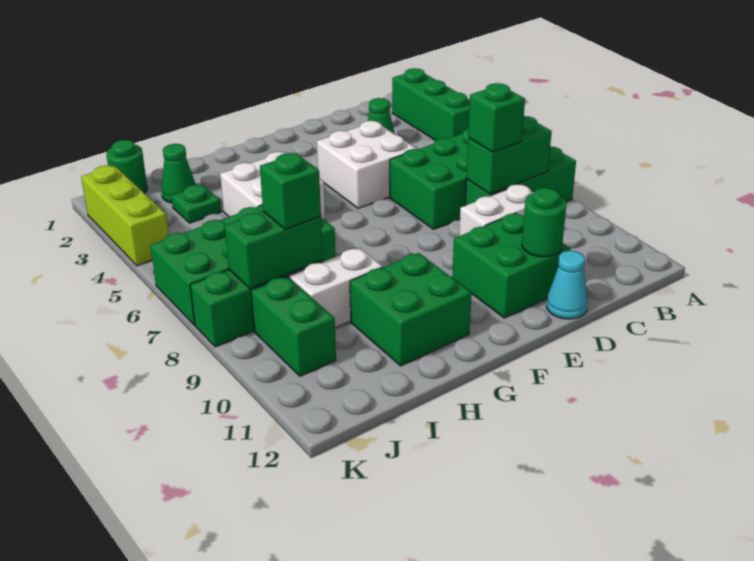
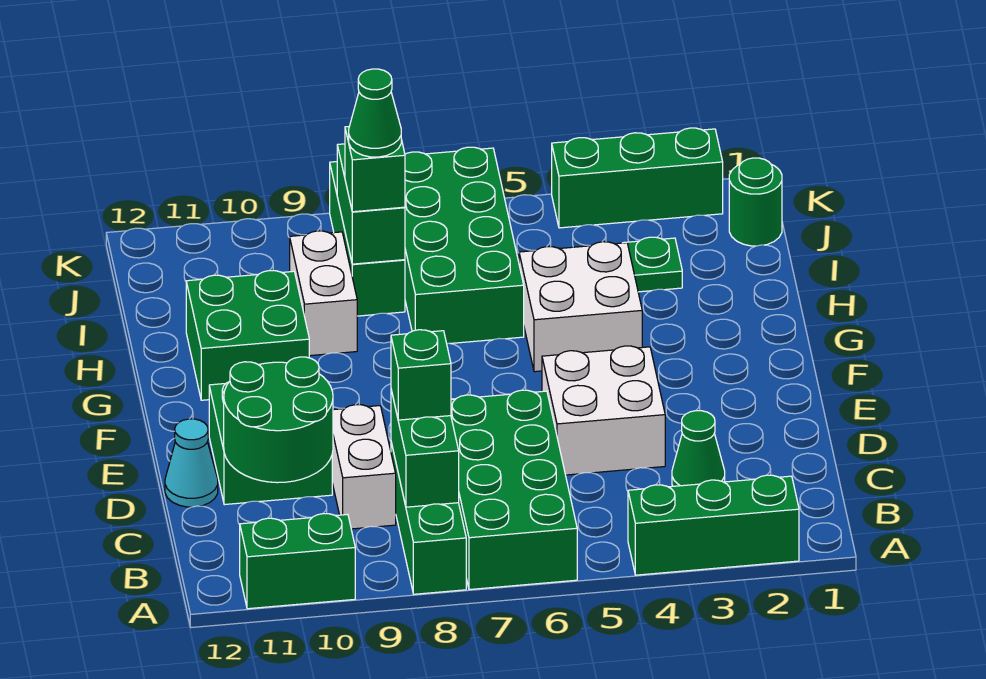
green round brick D11 level 2 -> green round brick C10:D11 level 2
green cone I2 level 1 -> green cone I8 level 4
green brick J9:J10 level 1 -> green brick A10:A11 level 1
lime brick K2:K4 level 1 -> green brick K2:K4 level 1

